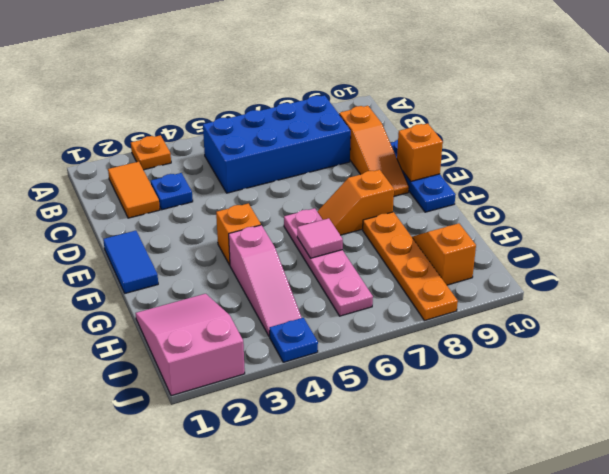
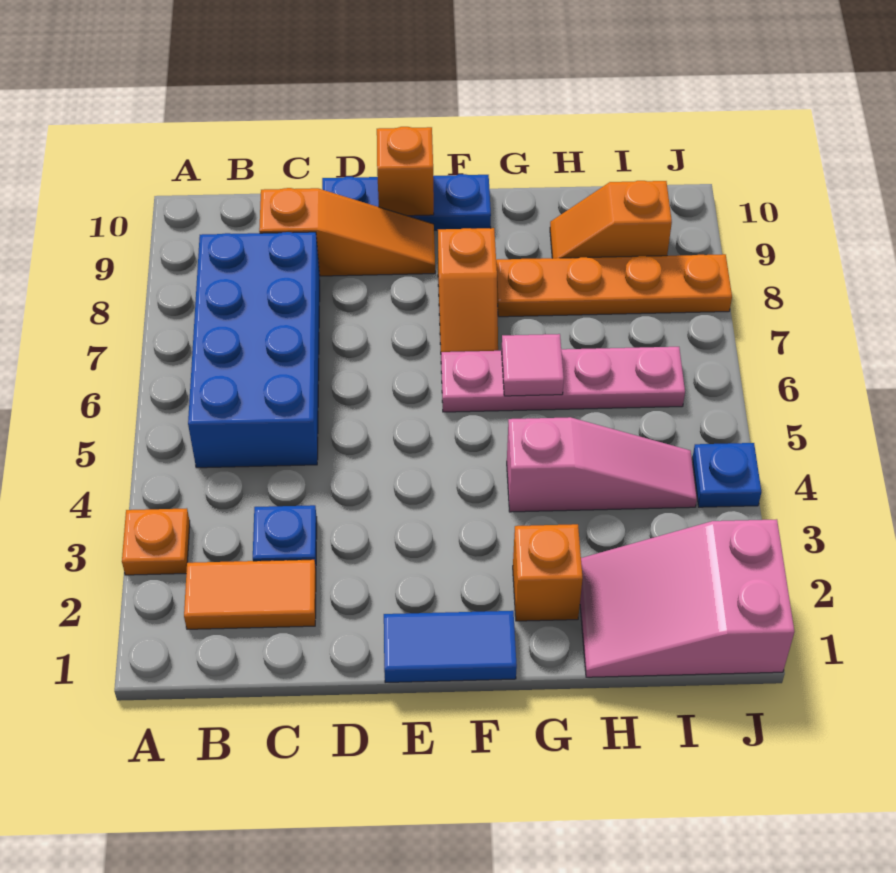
orange brick F4 level 1 -> orange brick G2 level 1

